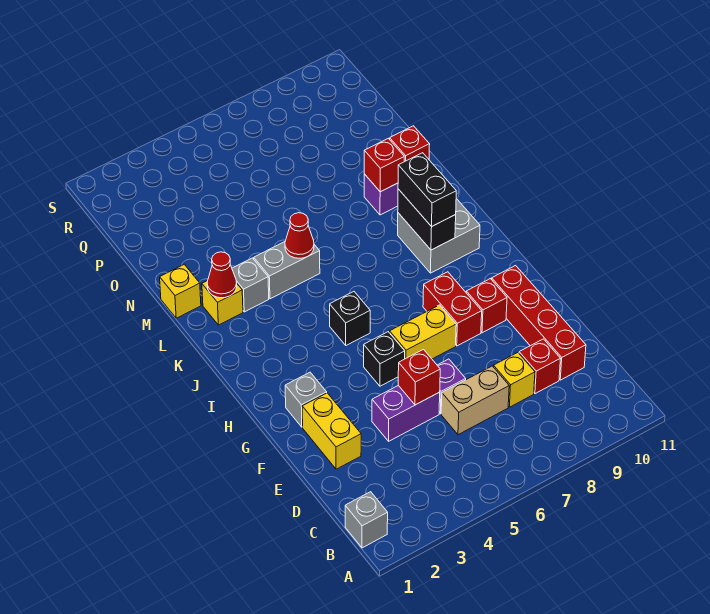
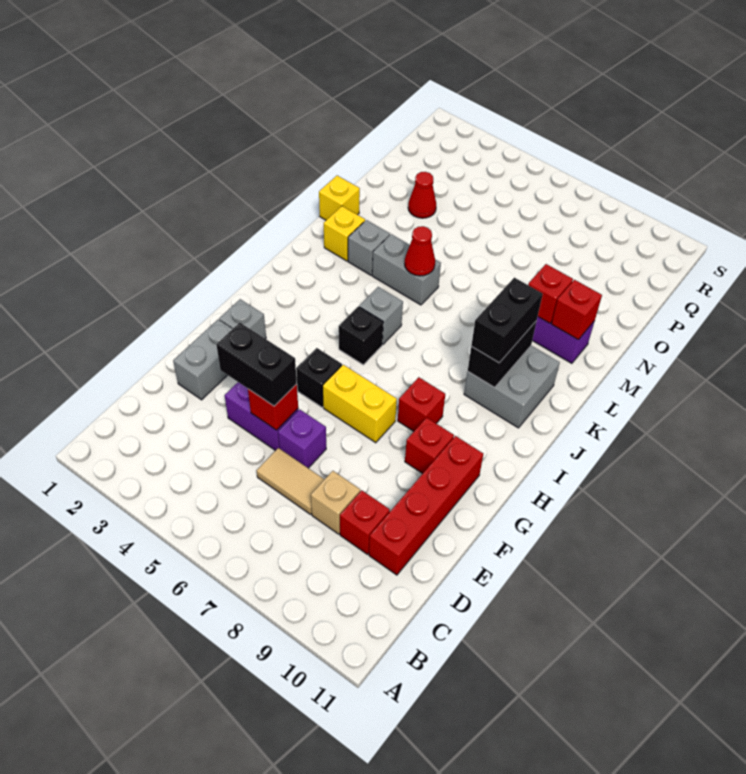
grey brick B1 level 1 -> grey brick J5 level 1
tan brick D6:D7 level 1 -> tan tile D6:D7 level 1
yellow brick D8 level 1 -> tan brick D8 level 1
yellow brick E2:F2 level 1 -> grey brick E2:F2 level 1
none -> black brick E4:E5 level 3
red brick G8:H8 level 1 -> red brick H8 level 1
red cone L2 level 2 -> red cone O3 level 1

